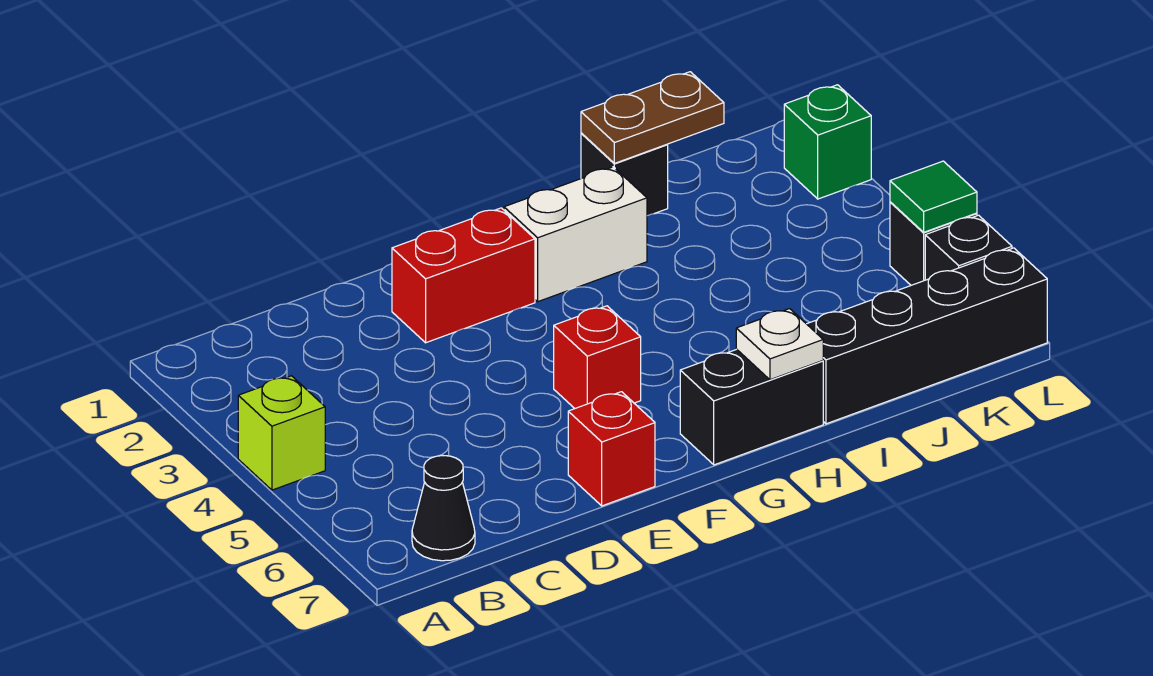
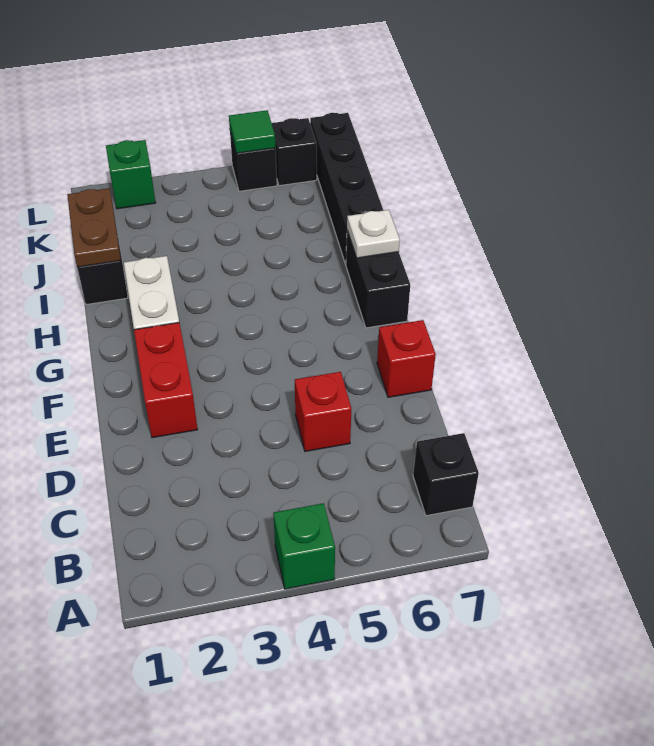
lime brick A4 level 1 -> green brick A4 level 1
black cone B7 level 1 -> black brick B7 level 1
red brick F5 level 1 -> red brick D5 level 1

